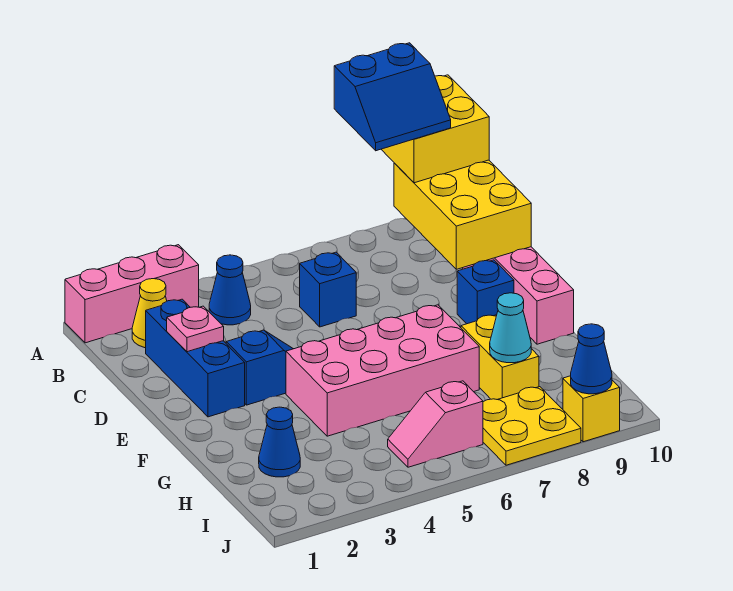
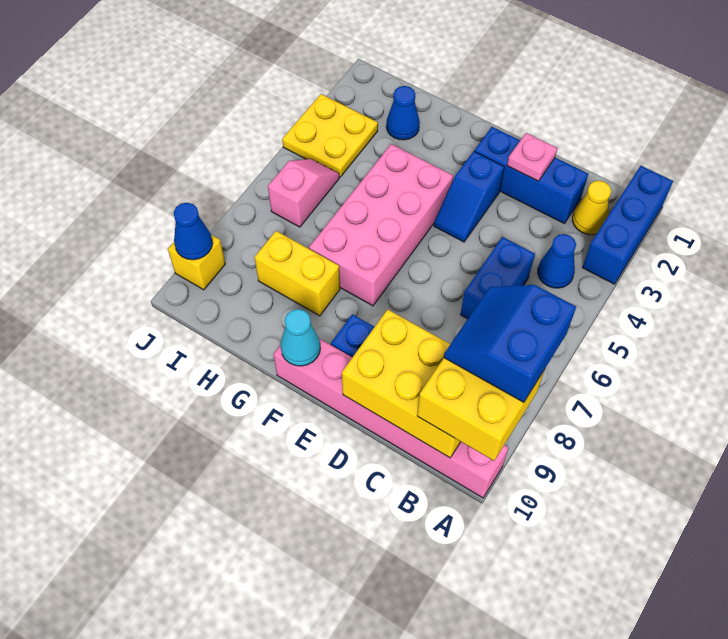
pink brick A1:A3 level 1 -> blue brick A1:A3 level 1
blue brick C6 level 1 -> blue brick C5:C6 level 1
cyan cone H8 level 2 -> cyan cone F10 level 2
yellow plate I7:J8 level 1 -> yellow plate I3:J4 level 1

